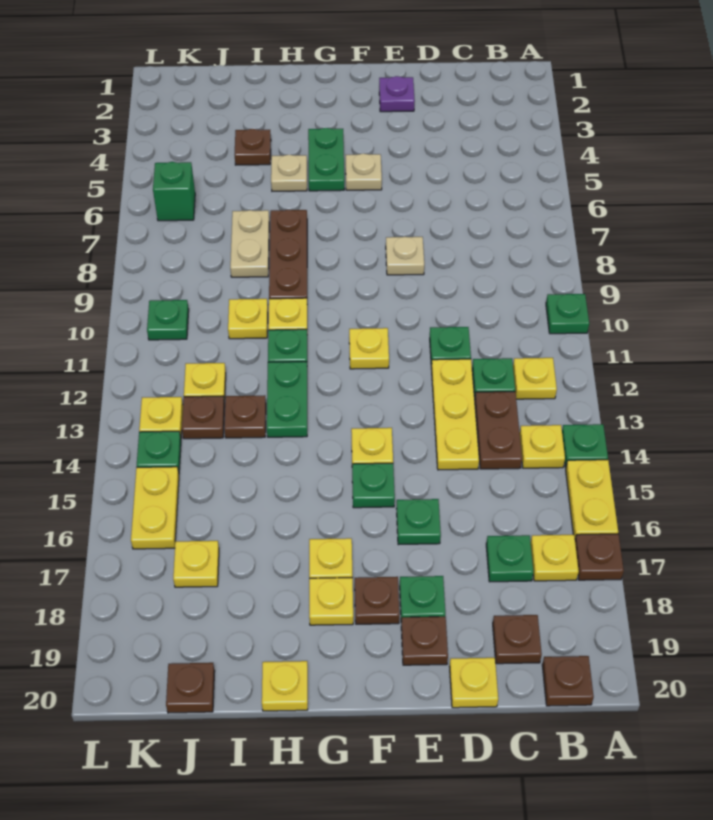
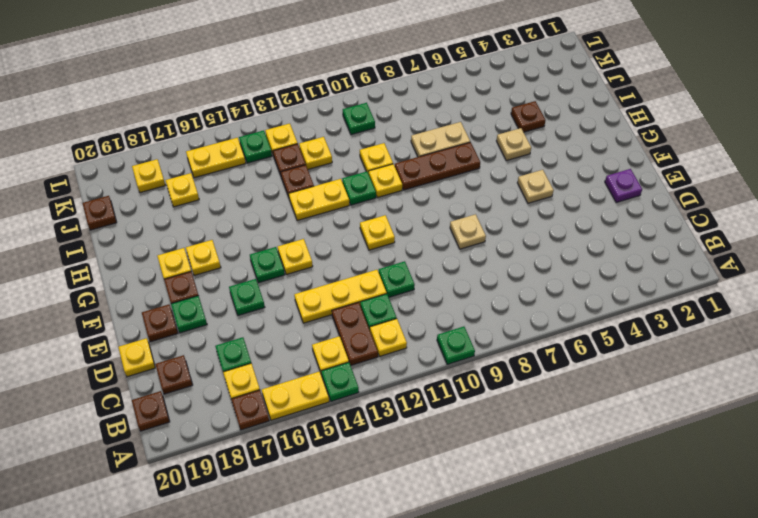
brown plate C13:C14 level 1 -> brown plate B13:C13 level 1
green plate G4:G5 level 1 -> none
green plate H12:H13 level 1 -> yellow plate H12:H13 level 1
yellow plate H20 level 1 -> yellow plate K18 level 1
green brick K6 level 1 -> none

